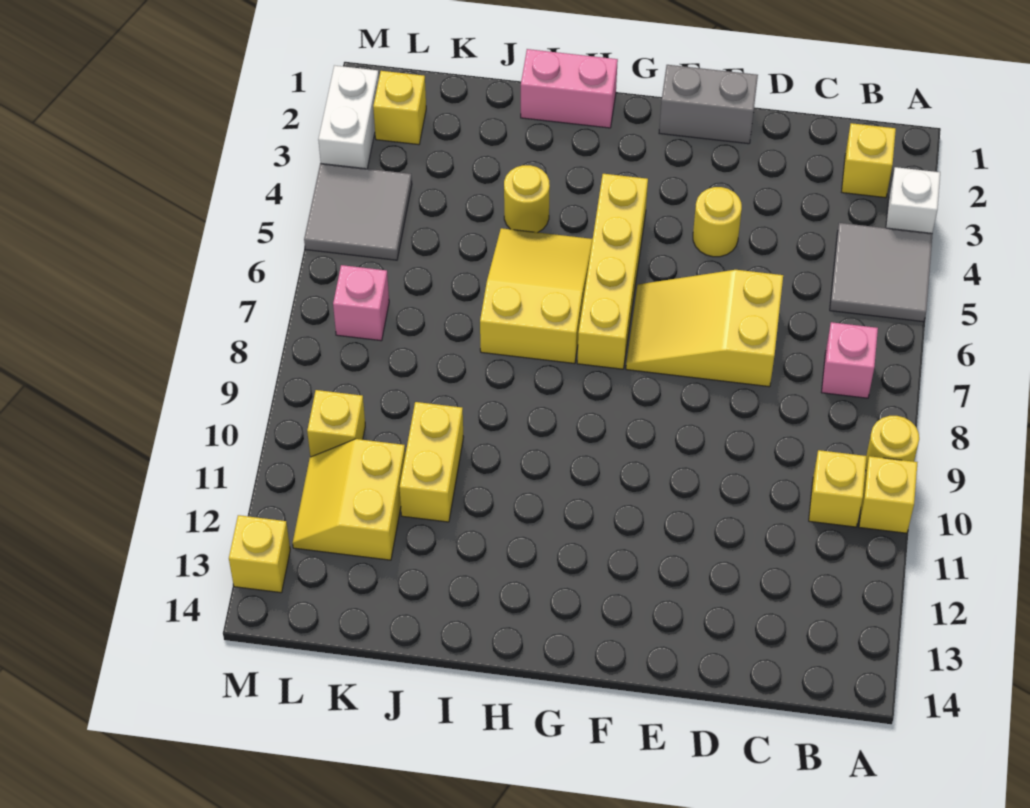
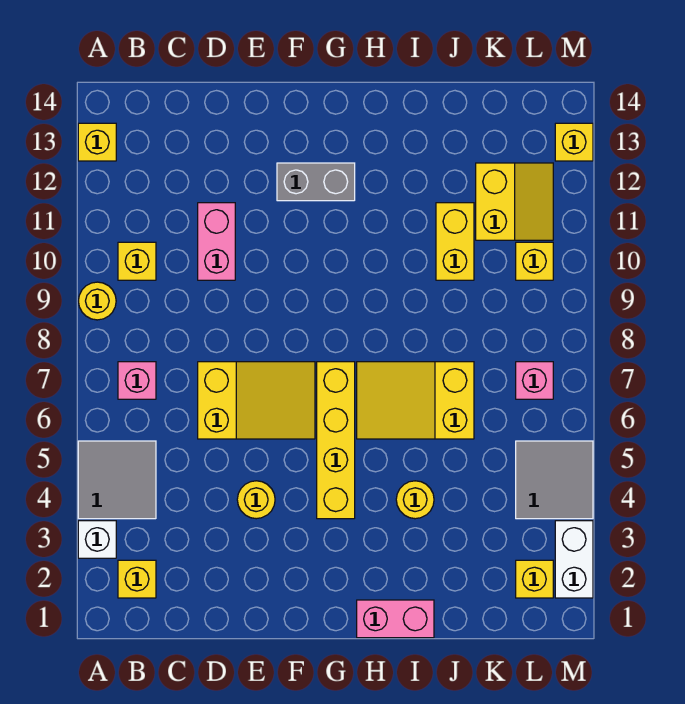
yellow brick A10 level 1 -> yellow brick A13 level 1
none -> pink brick D10:D11 level 1
grey brick E1:F1 level 1 -> grey brick F12:G12 level 1
yellow slope H5:I7 level 1 top 7 -> yellow slope H6:J7 level 1 top J

